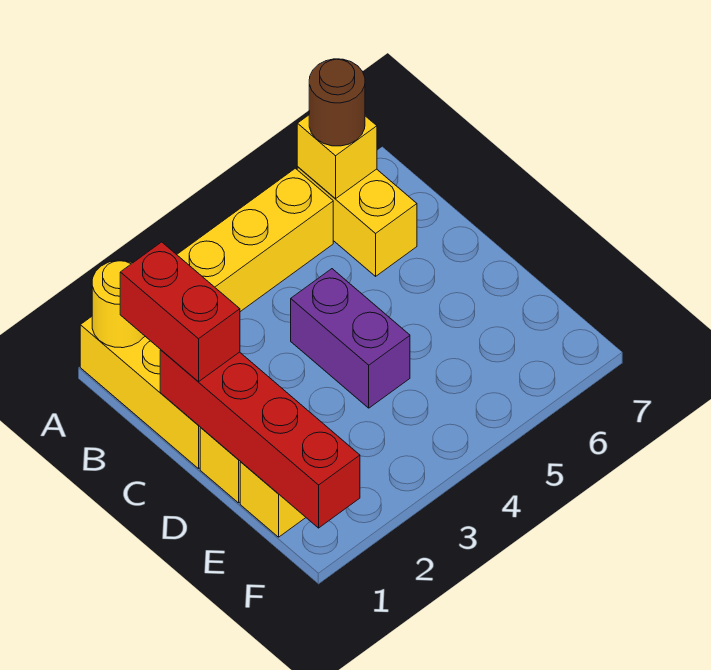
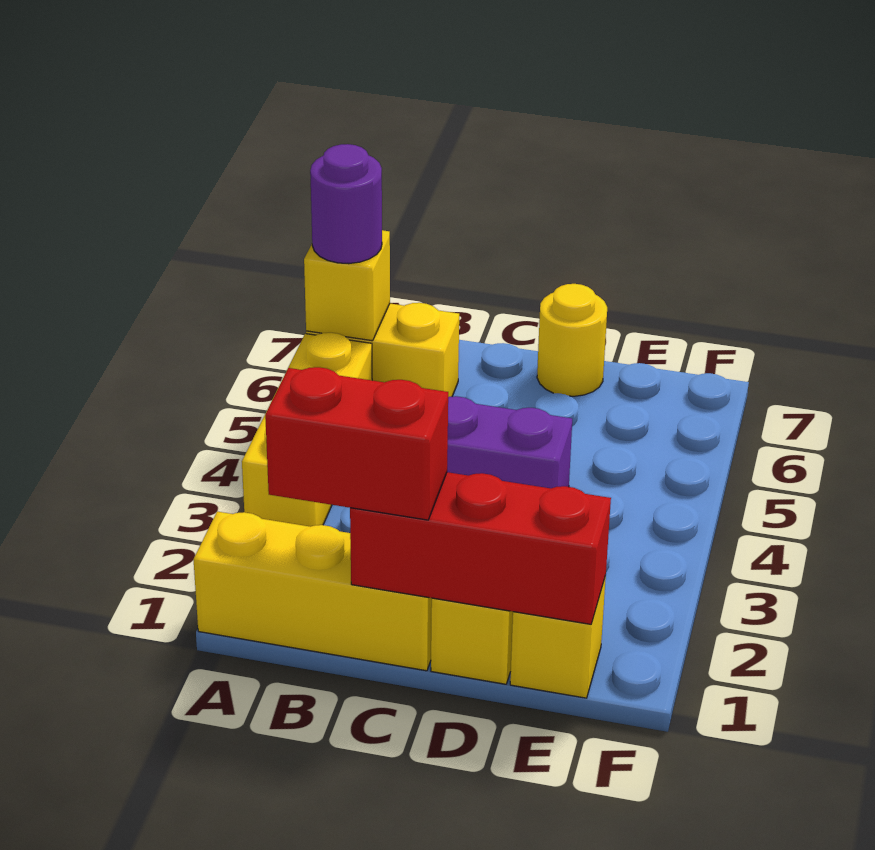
yellow round brick A1 level 2 -> yellow round brick D7 level 1
brown round brick A6 level 3 -> purple round brick A6 level 3
red brick C1:F1 level 2 -> red brick C1:E1 level 2

